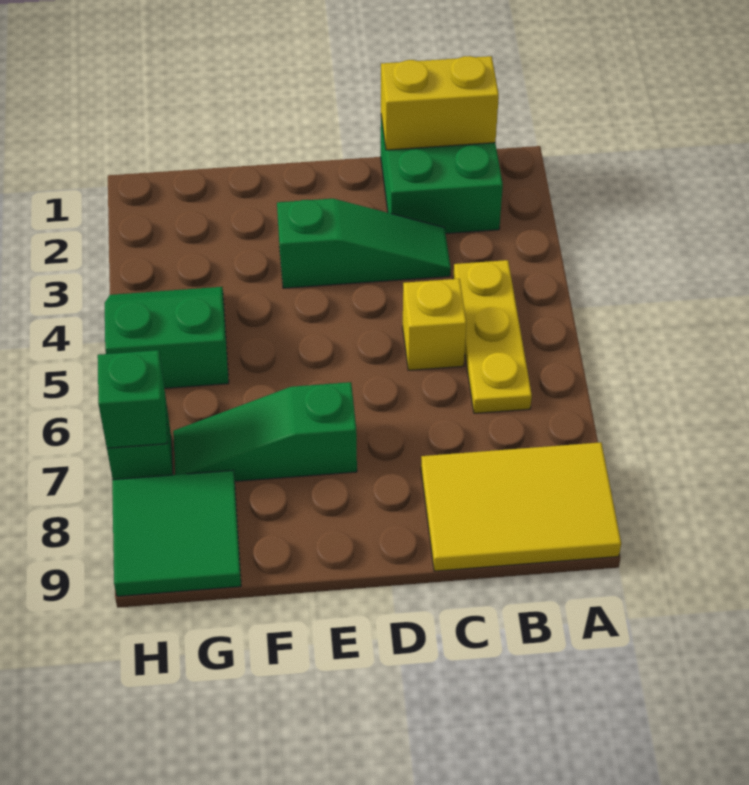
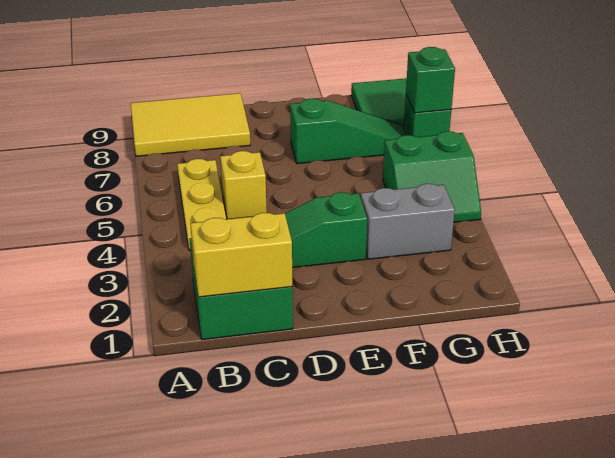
none -> grey brick F3:G3 level 1

